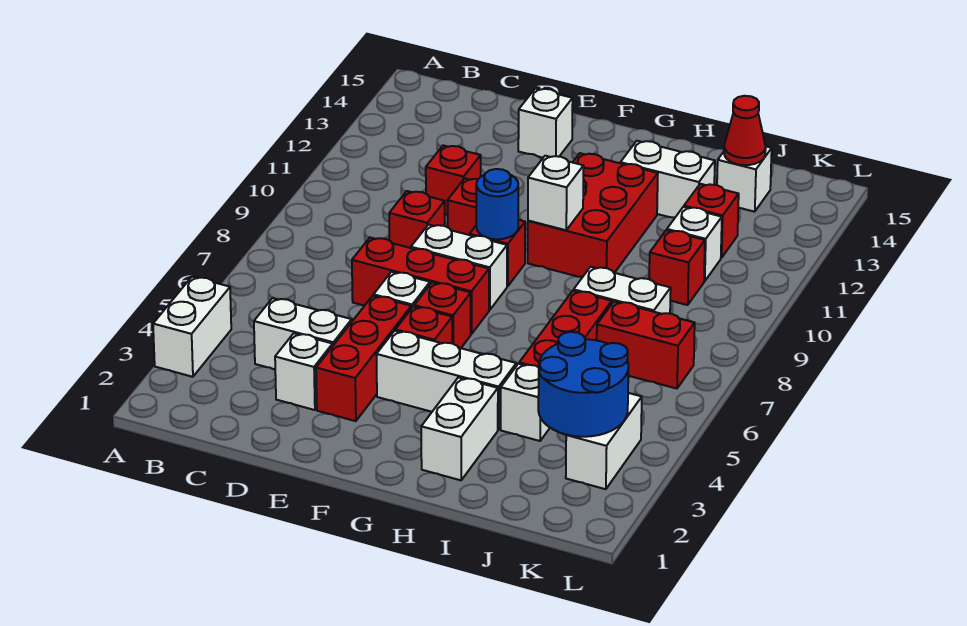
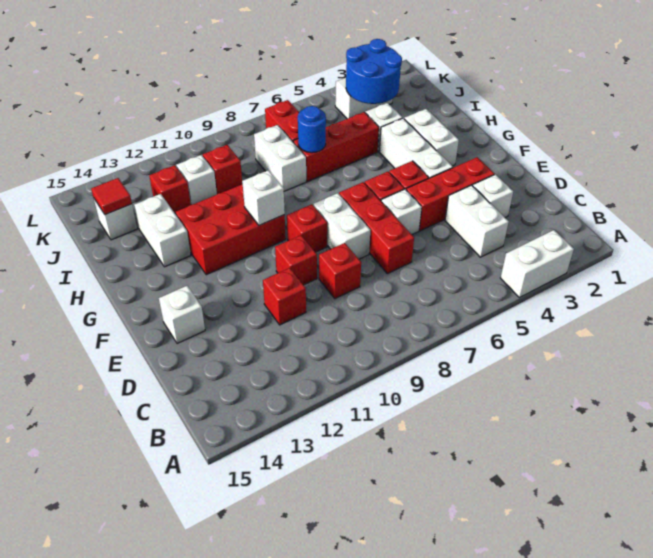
blue round brick F9 level 2 -> blue round brick I7 level 2
white brick H2:H3 level 1 -> white brick G3:H3 level 1
red cone J14 level 2 -> red tile J14 level 2

